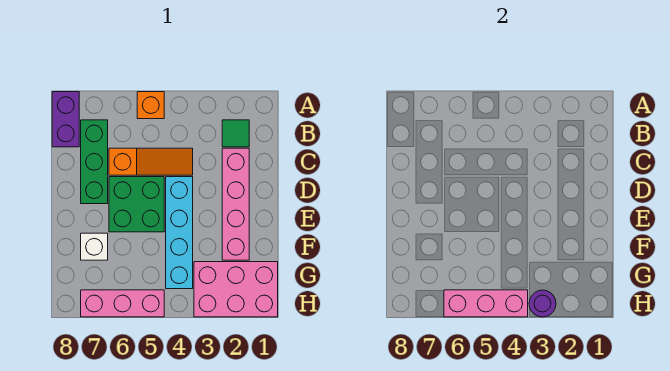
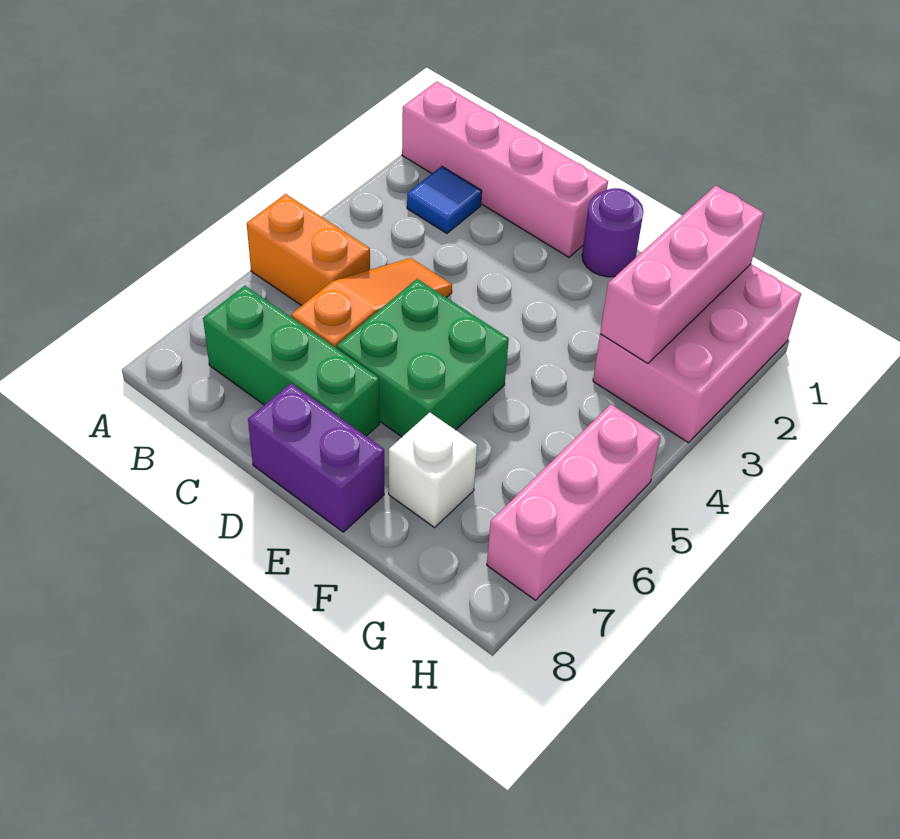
orange brick A5 level 1 -> orange brick A5:B5 level 1
purple brick A8:B8 level 1 -> purple brick D8:E8 level 1
green tile B2 level 1 -> blue tile B2 level 1
pink brick C2:F2 level 1 -> pink brick A1:D1 level 1
cyan brick D4:G4 level 1 -> none
purple round brick H3 level 2 -> purple round brick E1 level 1
pink brick H4:H6 level 2 -> pink brick G1:G3 level 2

